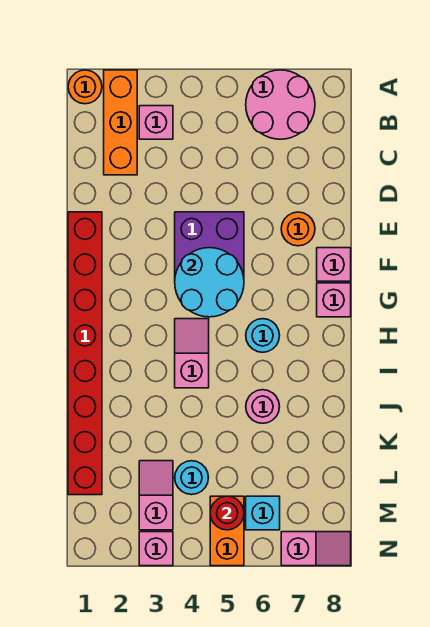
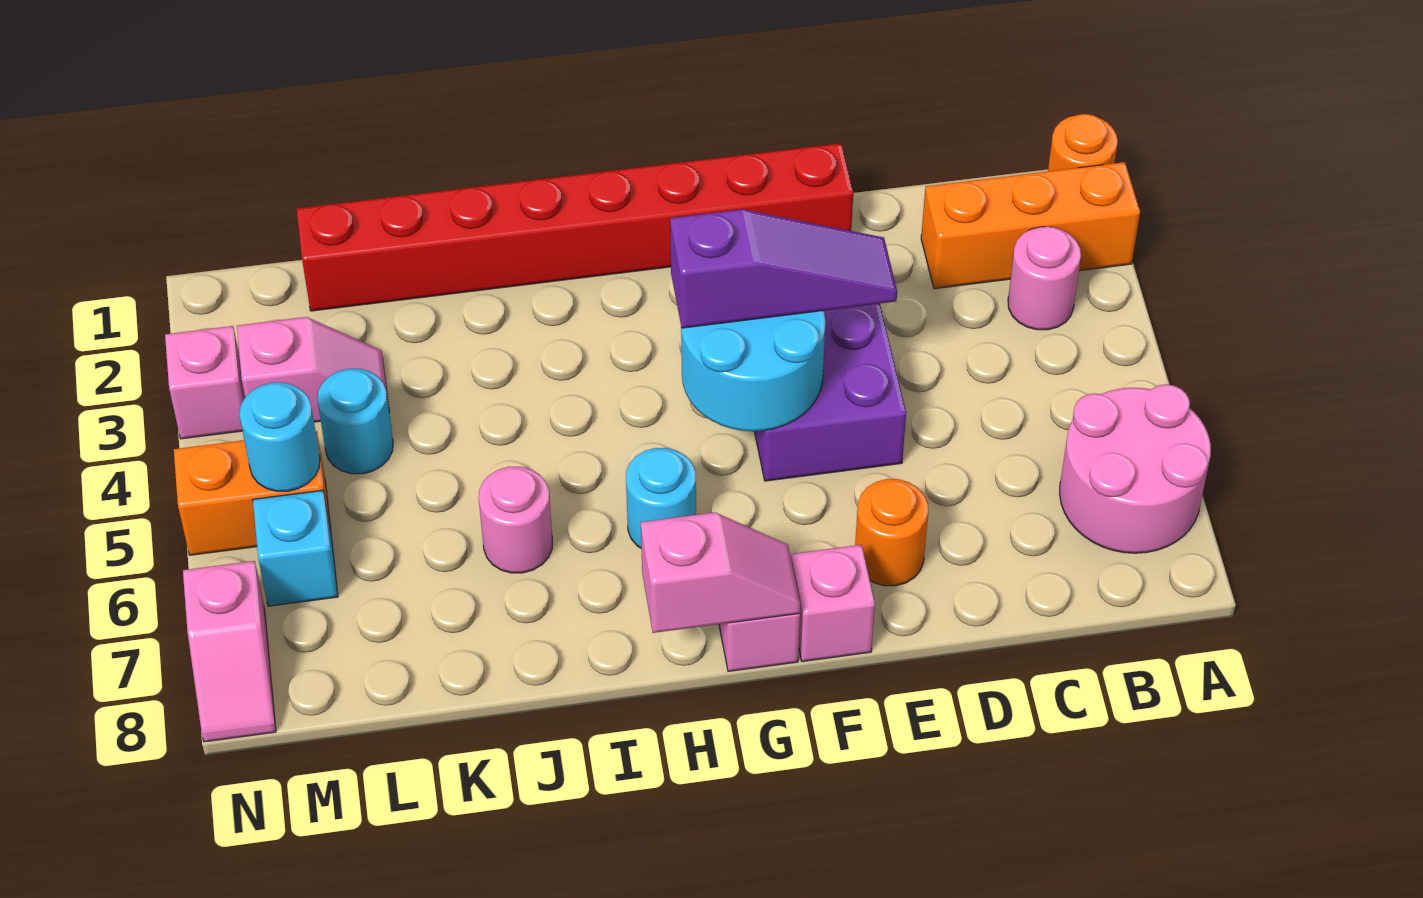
pink brick B3 level 1 -> pink round brick B3 level 1
none -> purple slope E4:G4 level 3 top G
pink slope H4:I4 level 1 top I -> pink slope G8:H8 level 2 top H
red round brick M5 level 2 -> cyan round brick M5 level 2

